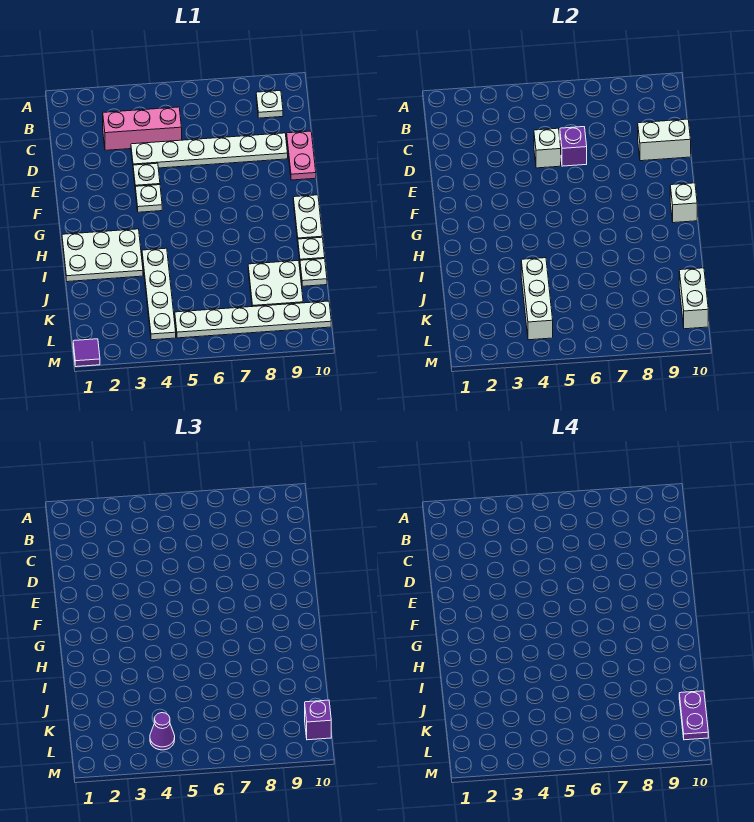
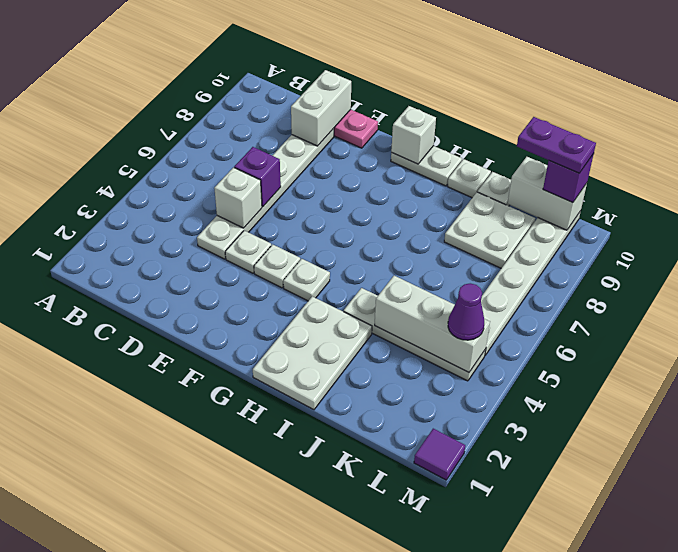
white plate B9 level 1 -> white plate G4 level 1
pink brick C3:C5 level 1 -> none

